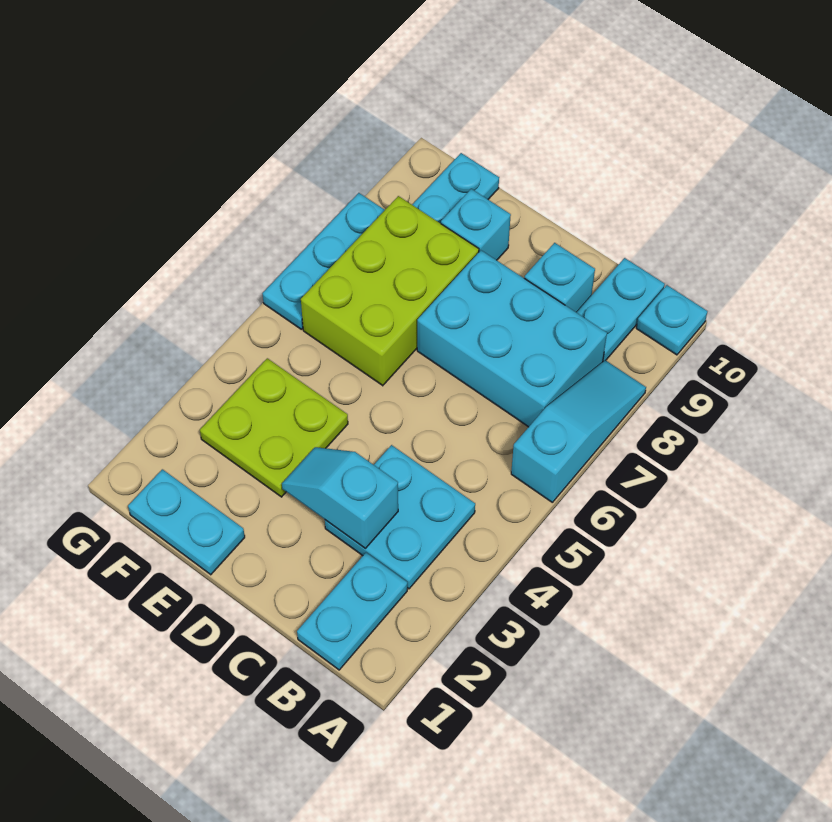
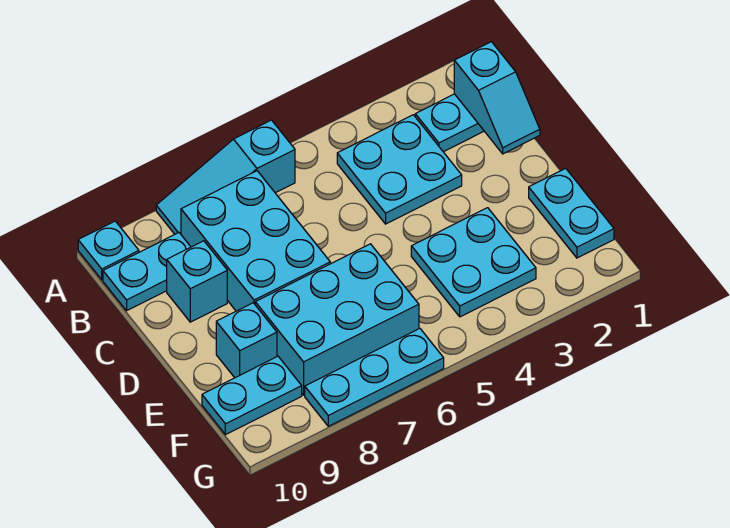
cyan slope C3:D3 level 2 top C -> cyan slope B1:C1 level 2 top B
lime plate E3:F4 level 1 -> cyan plate E3:F4 level 1
lime brick E6:F8 level 1 -> cyan brick E6:F8 level 1

